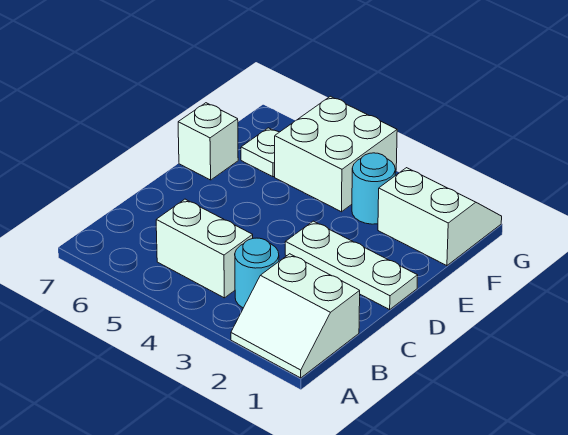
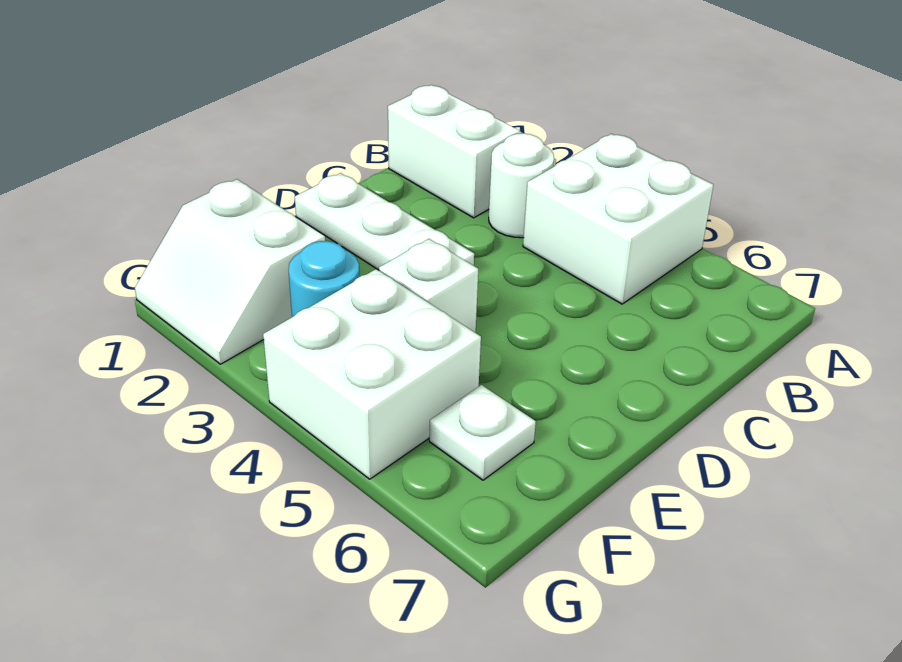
cyan round brick B3 level 1 -> white round brick B3 level 1
white brick B4:B5 level 1 -> white brick A4:B5 level 1
white brick E7 level 1 -> white brick E4 level 1

